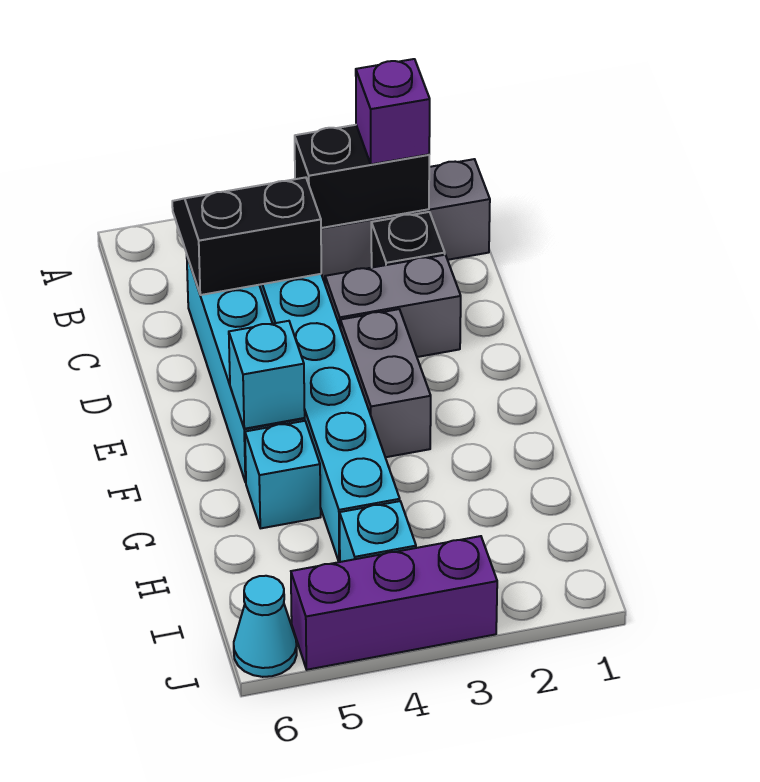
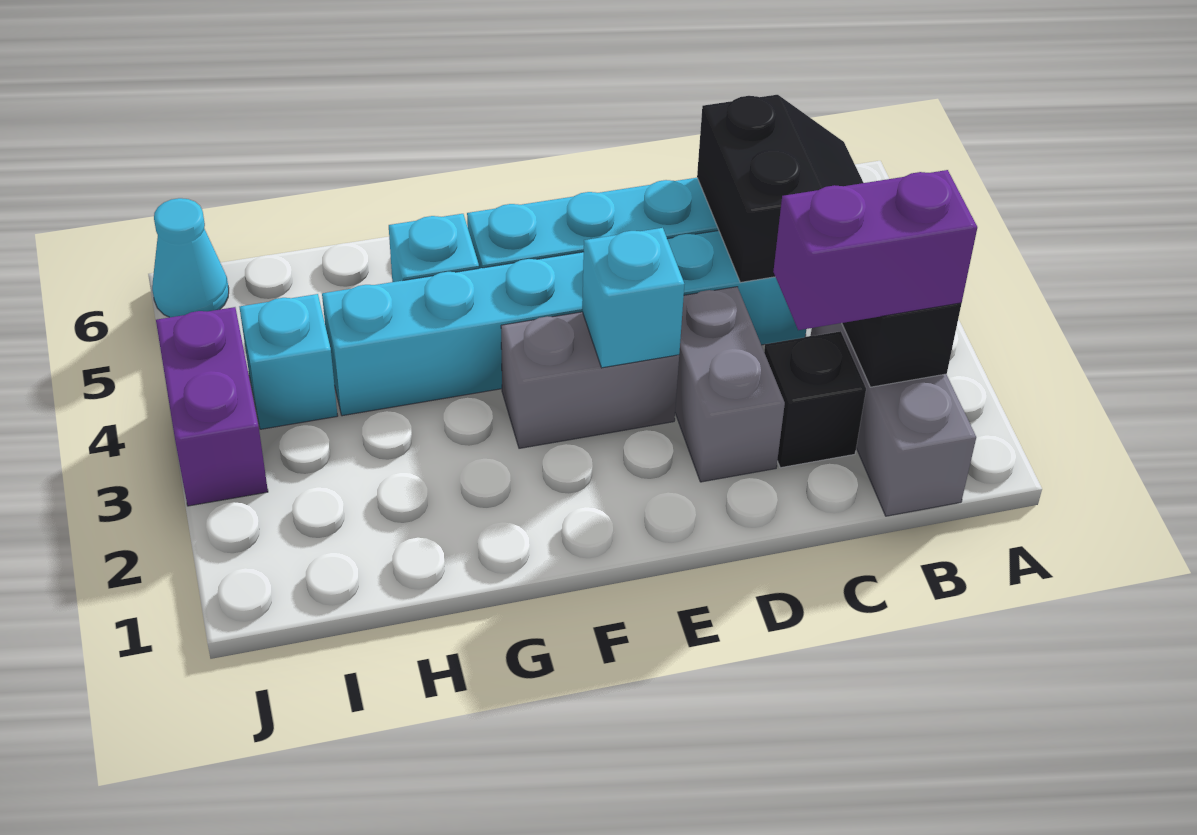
purple brick B2 level 3 -> purple brick B2:C2 level 3
cyan brick F5 level 2 -> cyan brick E3 level 2
purple brick J3:J5 level 1 -> purple brick J3:J4 level 1

